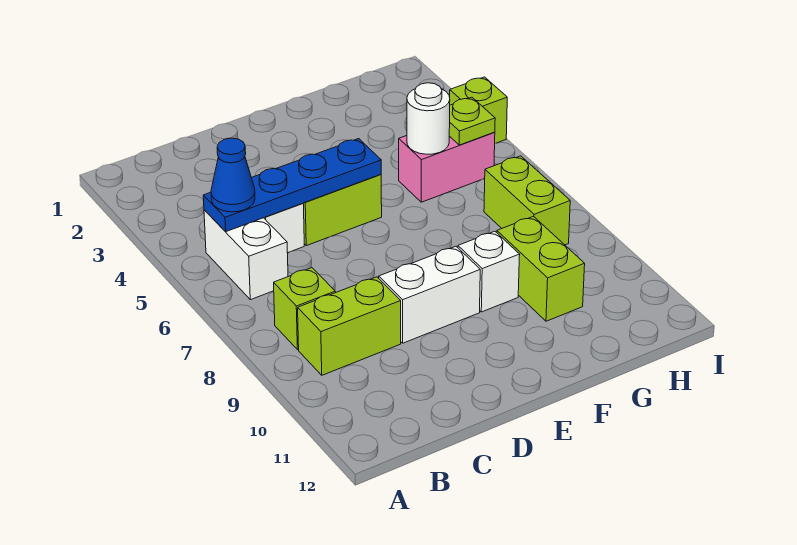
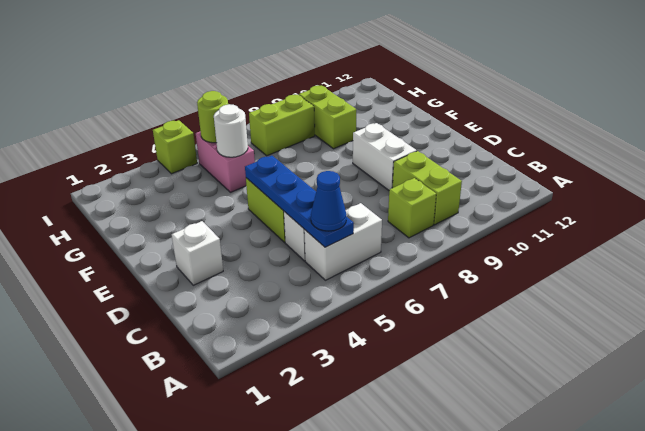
white brick F9 level 1 -> white brick D2 level 1
lime brick G9:G10 level 1 -> lime brick G9:H9 level 1
lime plate H5 level 2 -> lime round brick H5 level 2

